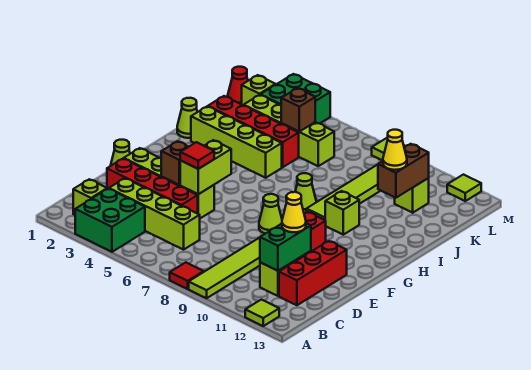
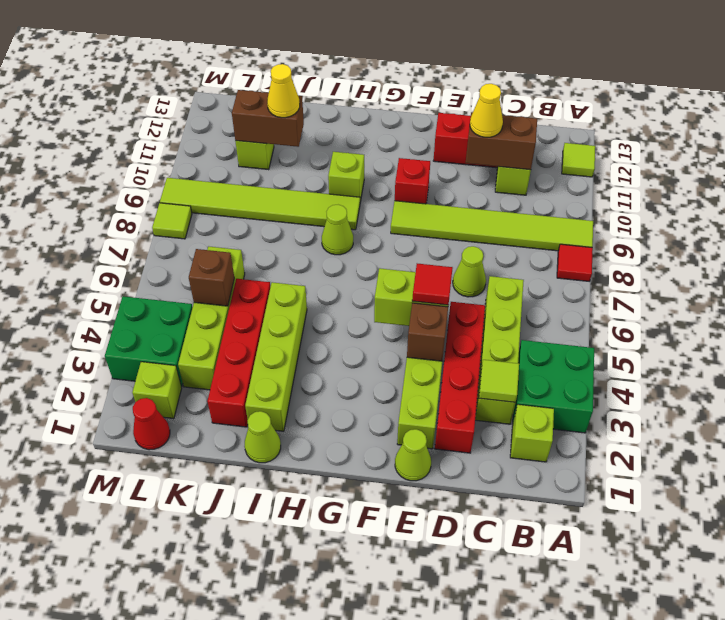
green brick C11:D11 level 2 -> brown brick C11:D11 level 2
lime cone F8 level 1 -> lime cone D7 level 1
lime tile M12 level 1 -> lime tile C3 level 2

